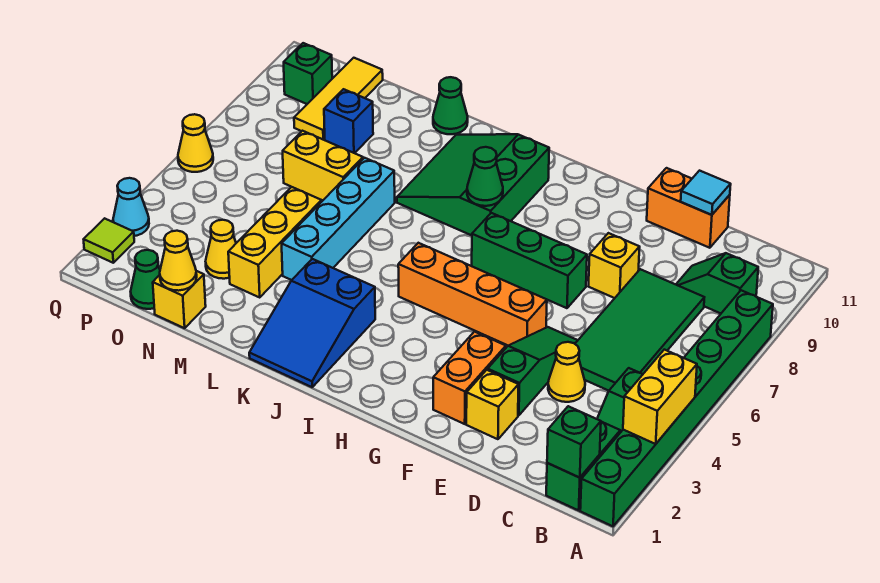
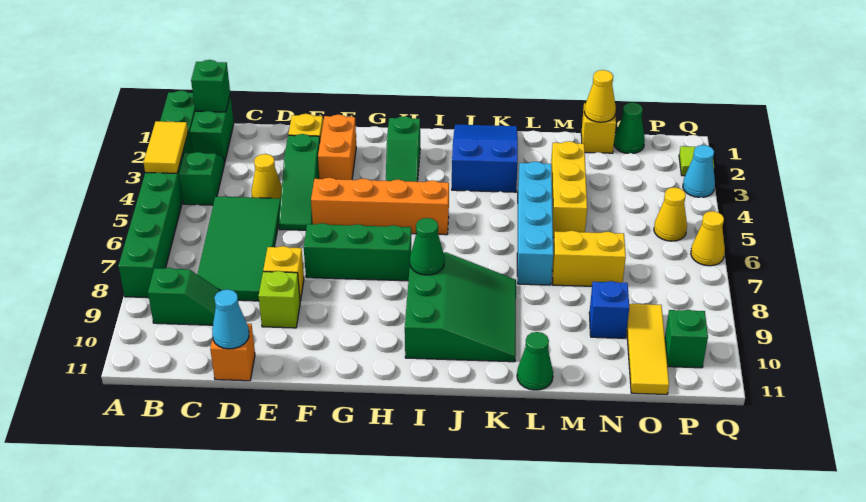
yellow brick A3:A4 level 2 -> yellow tile A3:A4 level 2
orange brick D11:E11 level 1 -> orange brick D11 level 1
cyan tile D11 level 2 -> cyan cone D11 level 2
none -> lime brick E9 level 1
none -> green slope H2:H3 level 1 top 2
yellow cone N3 level 1 -> yellow cone P5 level 1

